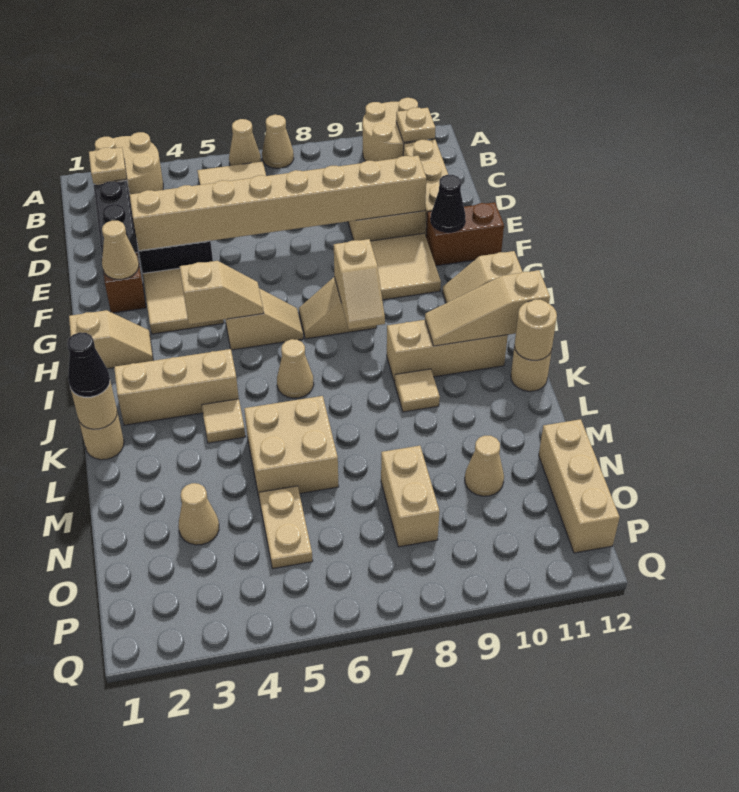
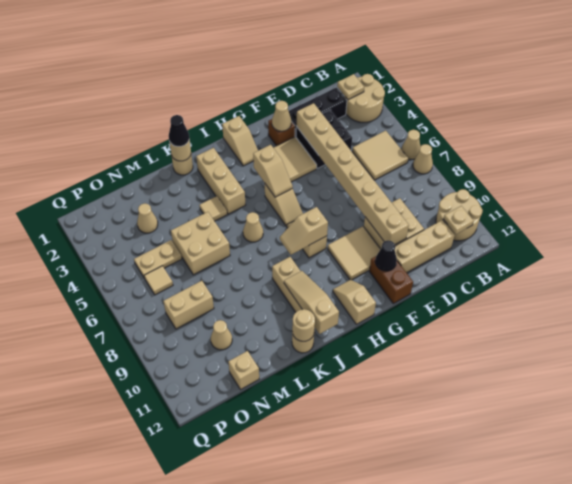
tan tile K9 level 1 -> tan tile O6 level 1
tan brick N12:P12 level 1 -> tan brick N12 level 1

